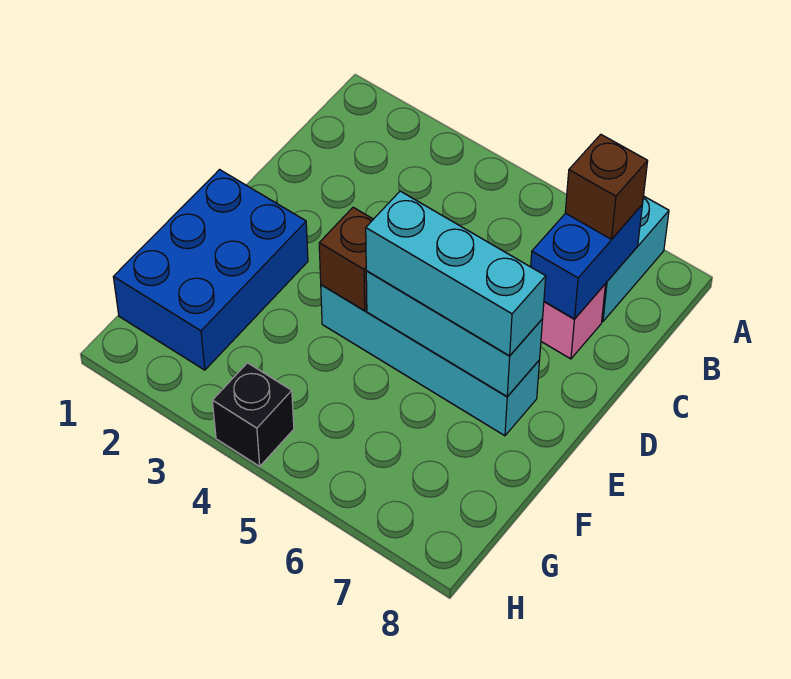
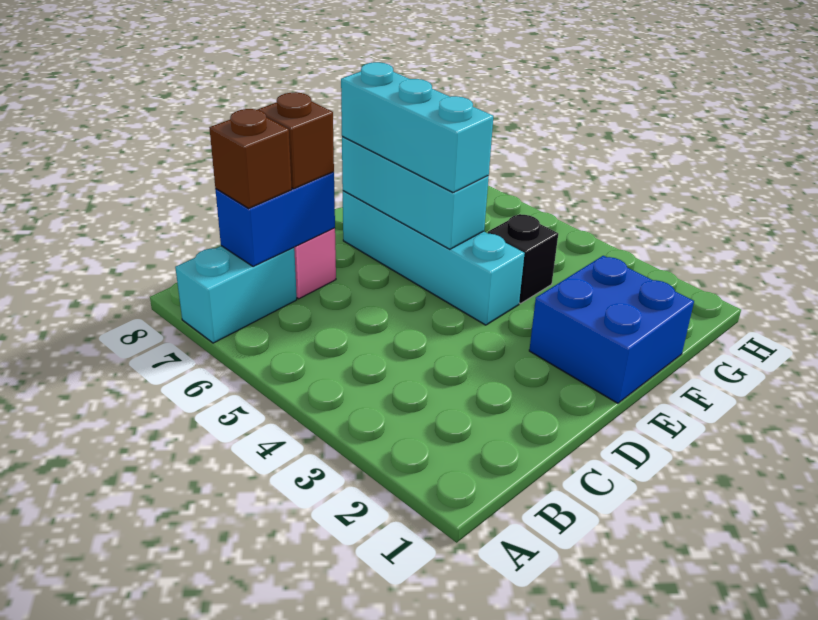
blue brick E1:G2 level 1 -> blue brick E1:F2 level 1
brown brick E4 level 2 -> brown brick C7 level 3
black brick H4 level 1 -> black brick F4 level 1

